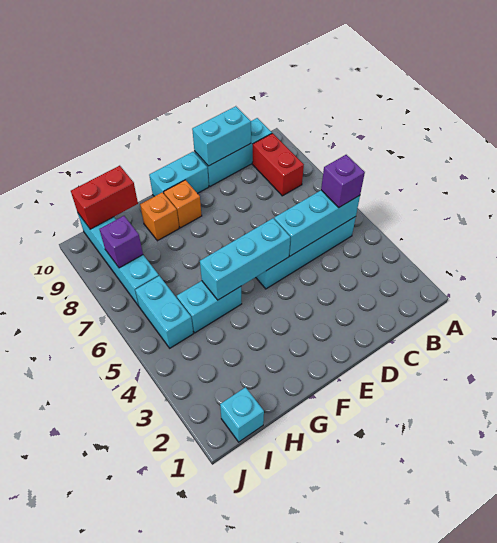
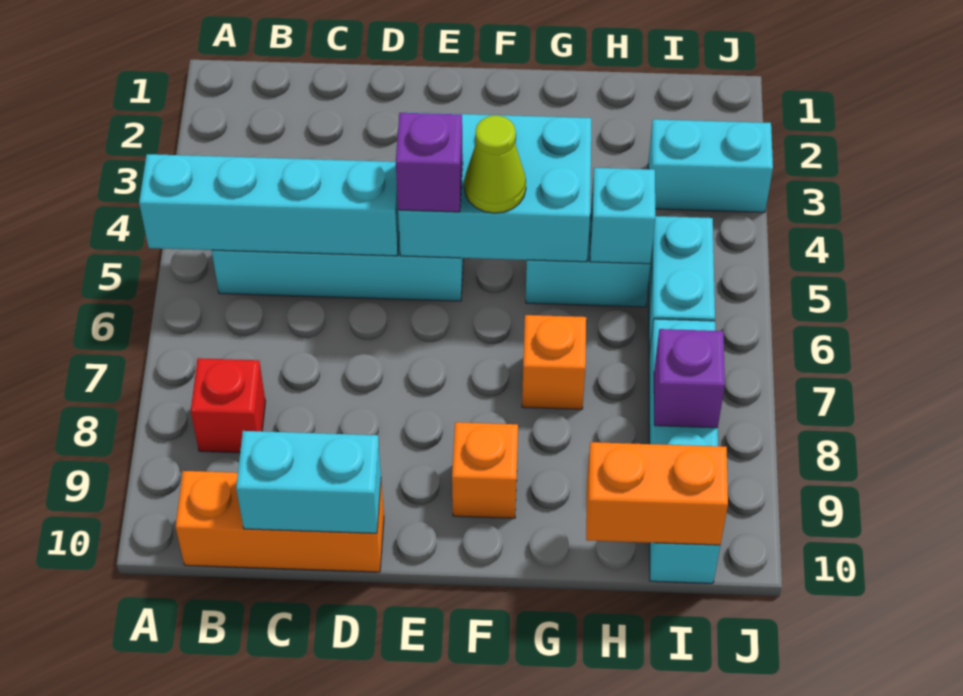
cyan brick B5:D5 level 2 -> cyan brick A5:D5 level 2
purple brick B5 level 3 -> purple brick E5 level 3
red brick B8:B9 level 1 -> red brick B8 level 1
cyan brick B10:D10 level 1 -> orange brick B10:D10 level 1
cyan brick E5:G5 level 2 -> cyan brick E4:G5 level 2
cyan brick E10:F10 level 1 -> cyan brick I3:J3 level 1
none -> lime cone F5 level 3
orange brick G9 level 1 -> orange brick G7 level 1
red brick H10:I10 level 2 -> orange brick H10:I10 level 2
cyan brick I1 level 1 -> cyan brick H5 level 2

